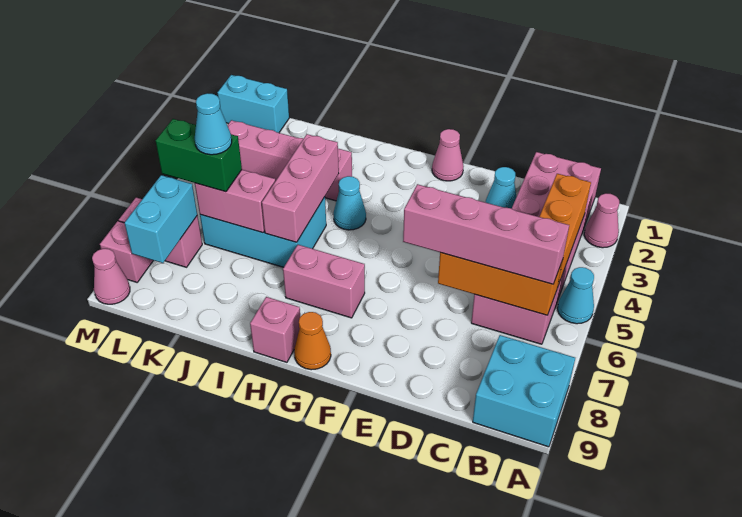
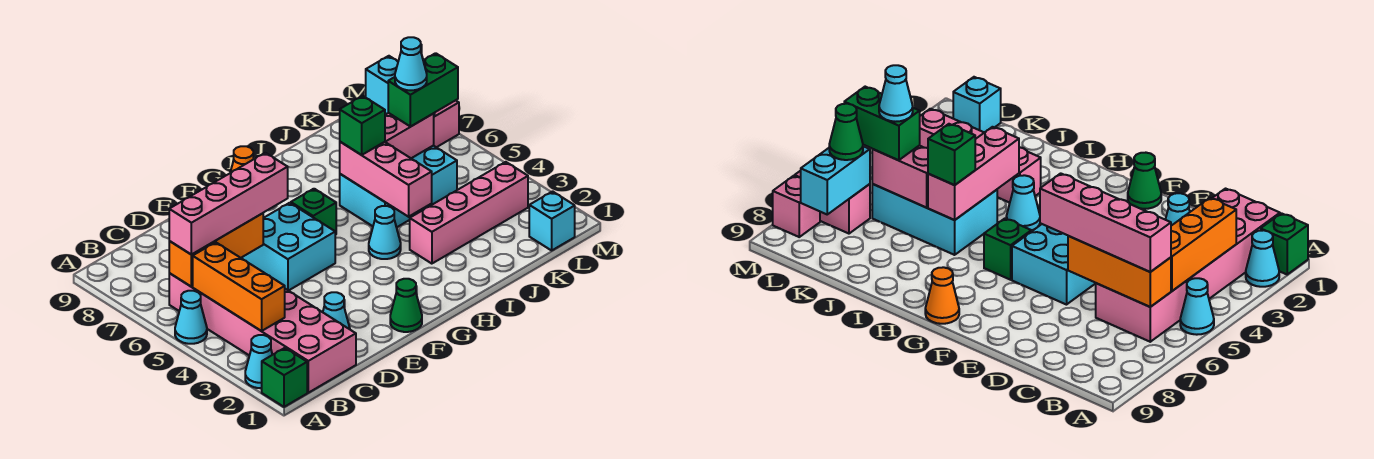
none -> green brick A1 level 1
pink cone A2 level 1 -> cyan cone A2 level 1
cyan brick A8:B9 level 1 -> cyan brick E5:F6 level 1
pink cone F1 level 1 -> green cone F1 level 1
none -> green brick G6 level 1
pink brick G7:H7 level 1 -> none
pink brick H9 level 1 -> none
none -> green brick I6 level 3
cyan brick L1:M1 level 1 -> cyan brick L1 level 1
none -> green cone L7 level 3
pink cone M9 level 1 -> none

